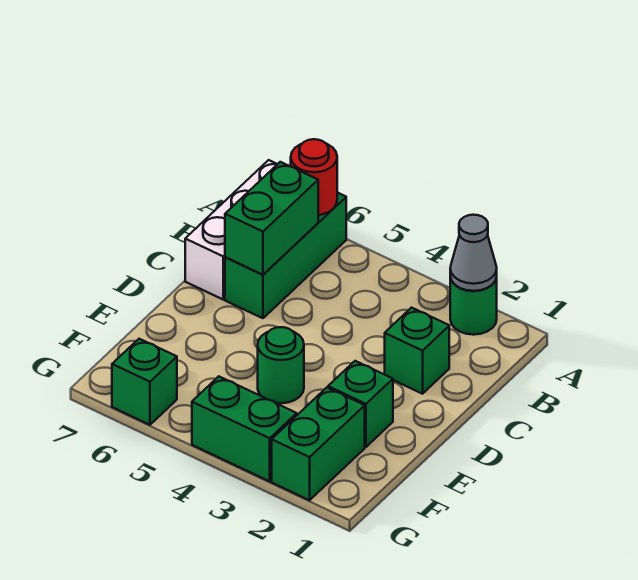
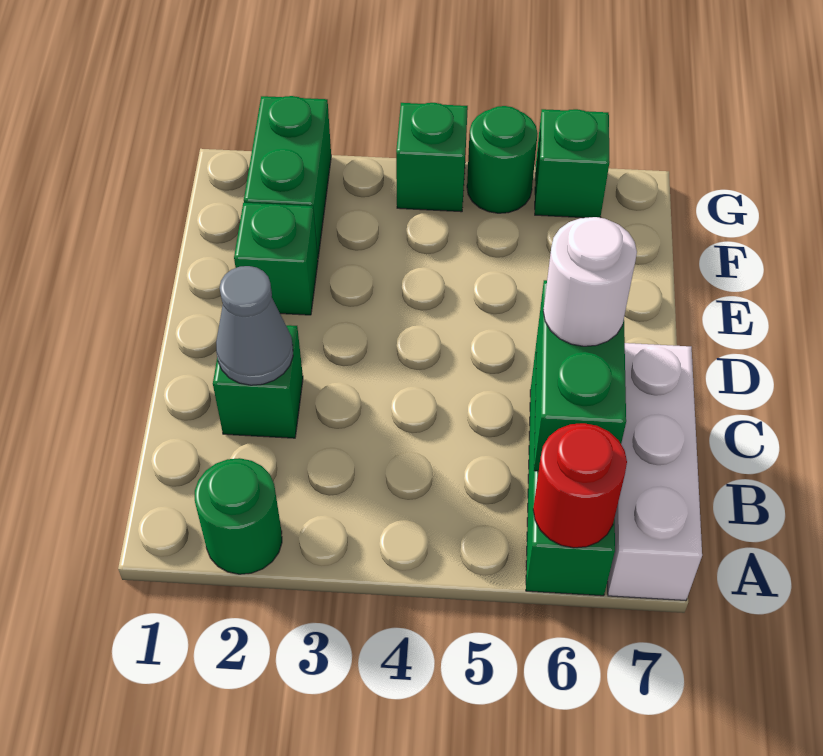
grey cone A2 level 2 -> grey cone C2 level 2
none -> white round brick C6 level 3
green round brick E4 level 1 -> green round brick G5 level 1
green brick G3:G4 level 1 -> green brick G4 level 1

